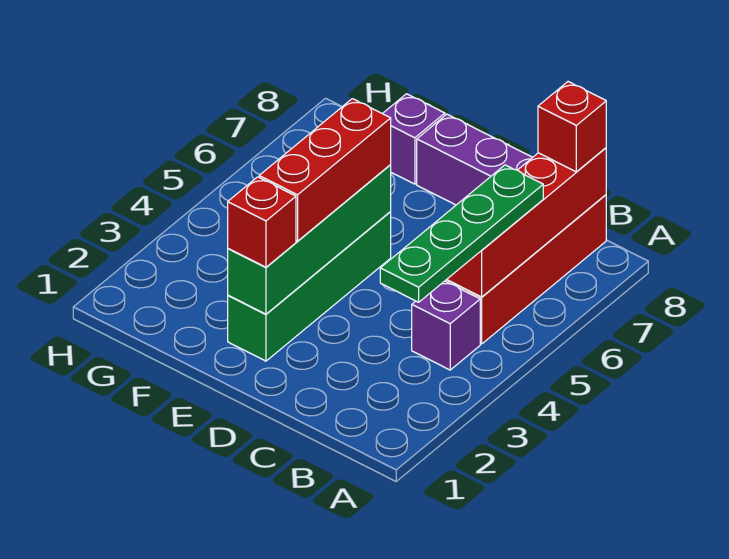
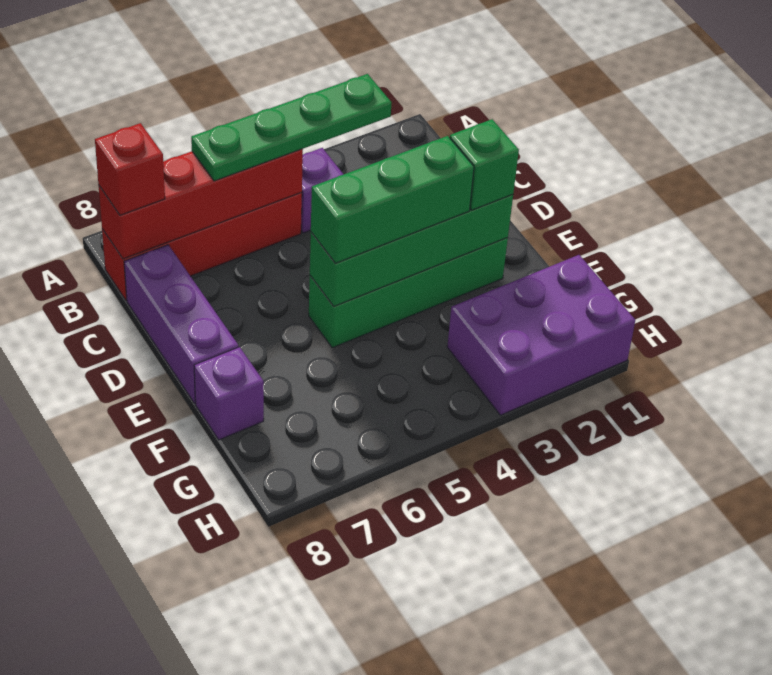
red brick E2 level 3 -> green brick E2 level 3
red brick E3:E5 level 3 -> green brick E3:E5 level 3
none -> purple brick G1:H3 level 1

